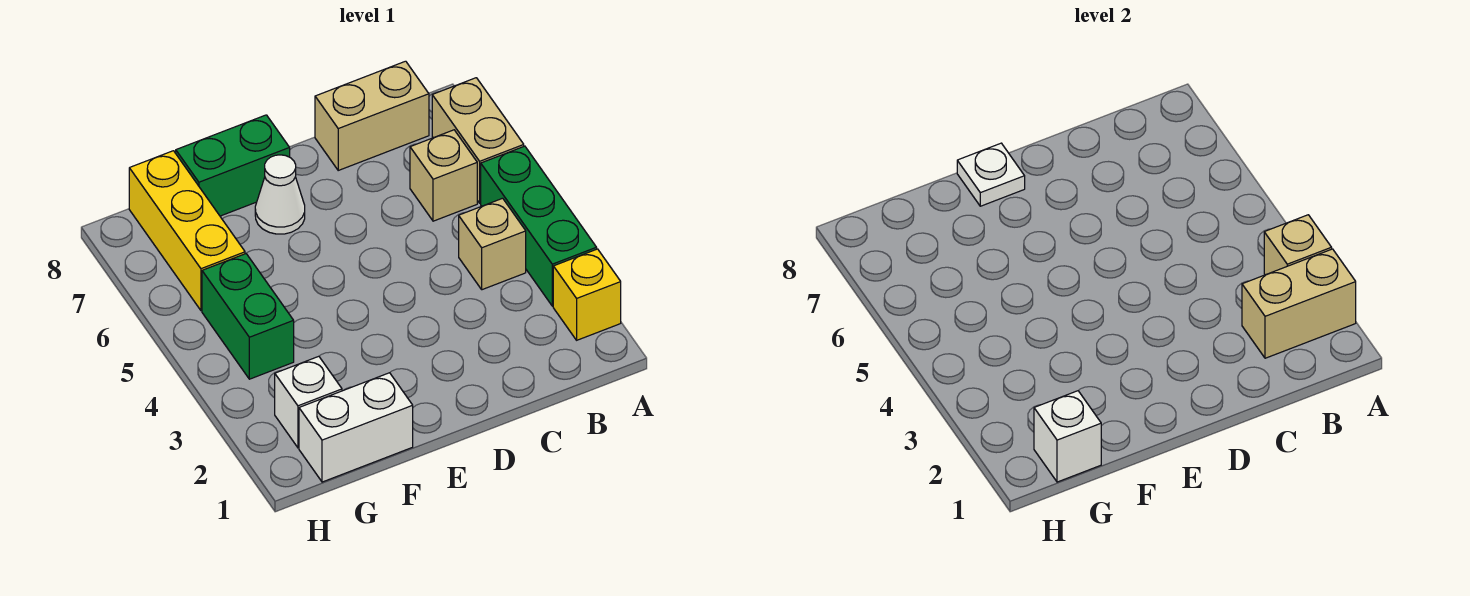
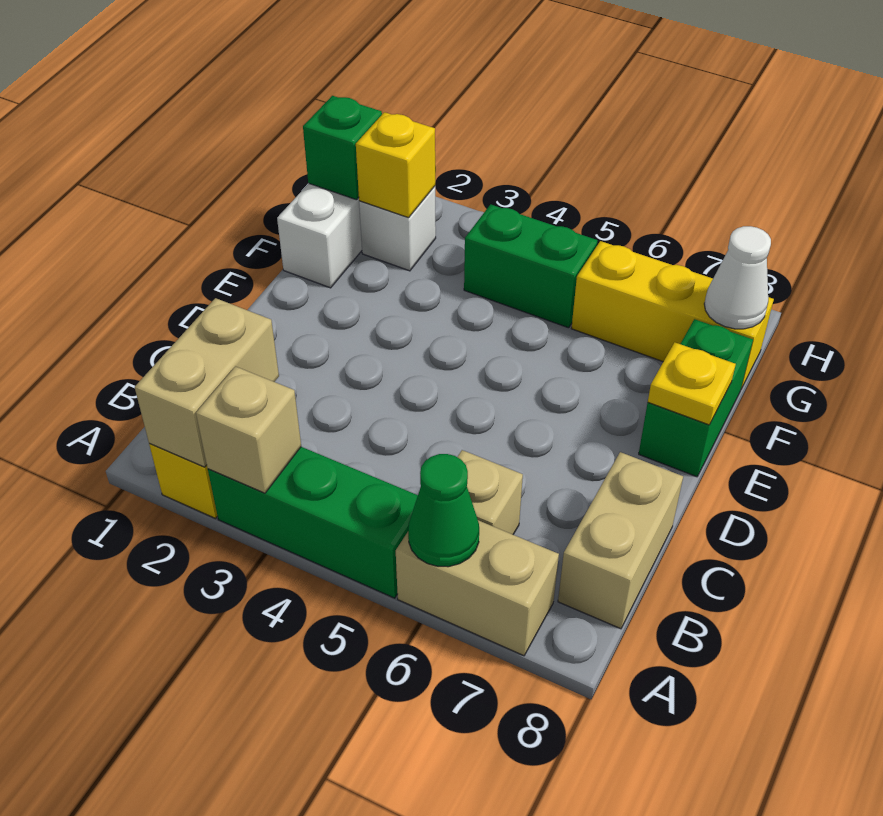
none -> green cone A6 level 2
tan brick B4 level 1 -> none
white cone E7 level 1 -> white cone G8 level 2
white plate E8 level 2 -> yellow plate E8 level 2
white brick G1 level 2 -> green brick G1 level 2
none -> yellow brick G2 level 2

